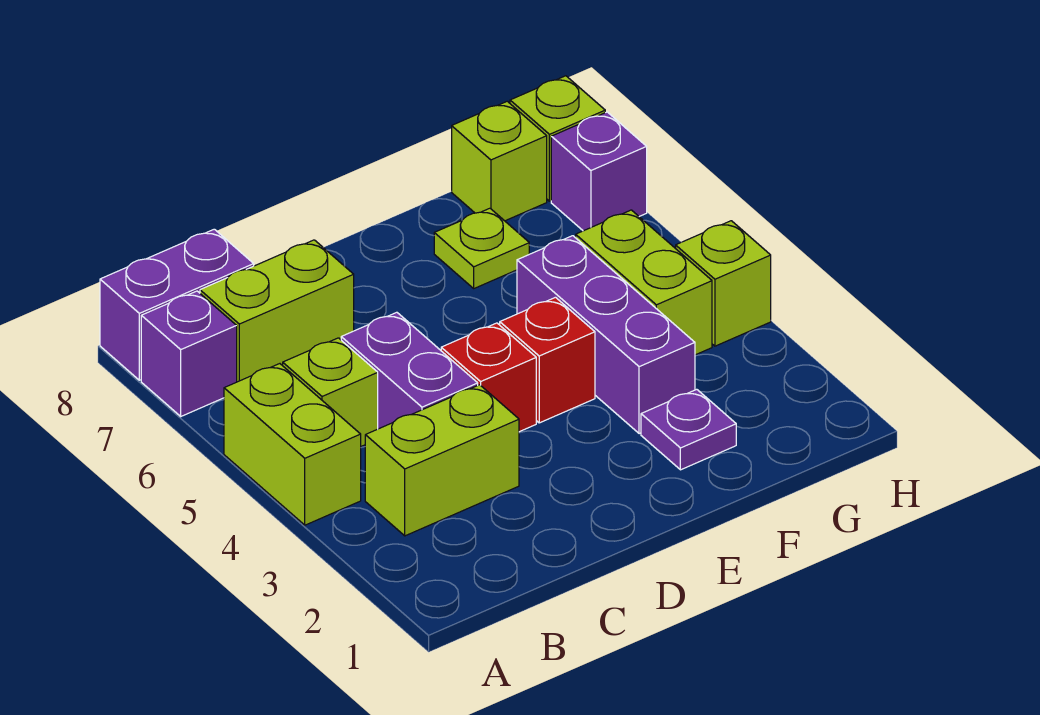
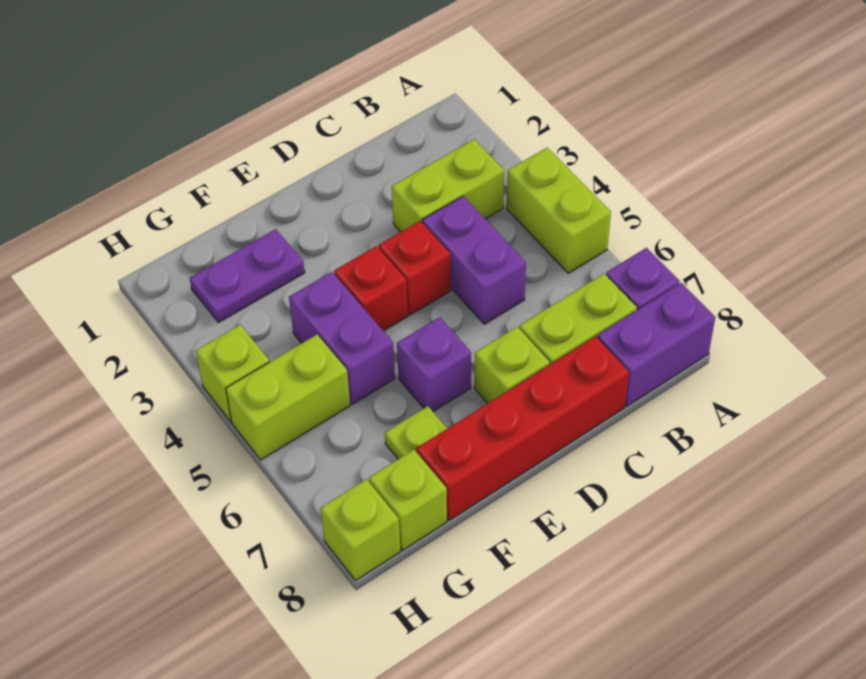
lime brick B5 level 1 -> lime brick D7 level 1
none -> red brick C8:F8 level 1
purple plate F2 level 1 -> purple plate F2:G2 level 1
purple brick F3:F5 level 1 -> purple brick F4:F5 level 1
lime brick G4:G5 level 1 -> lime brick G5:H5 level 1
purple brick H7 level 1 -> purple brick E6 level 1

